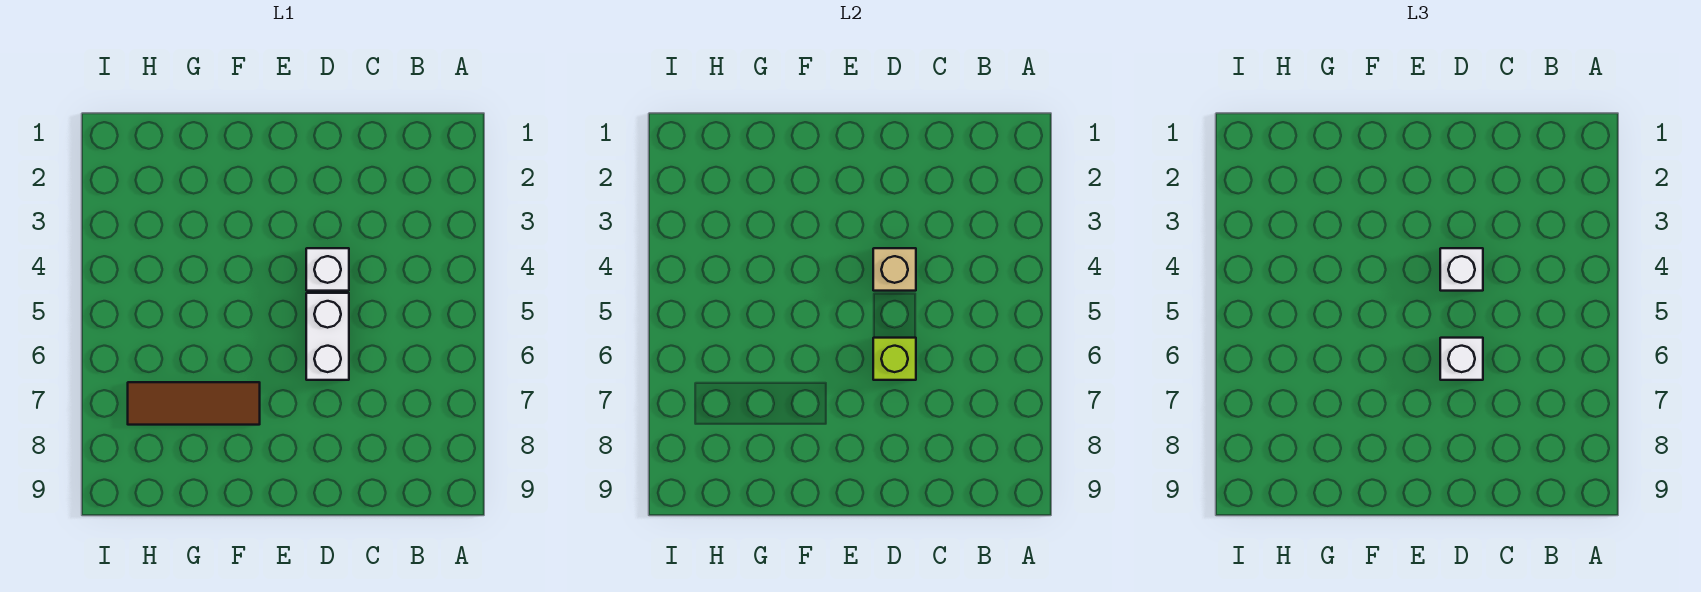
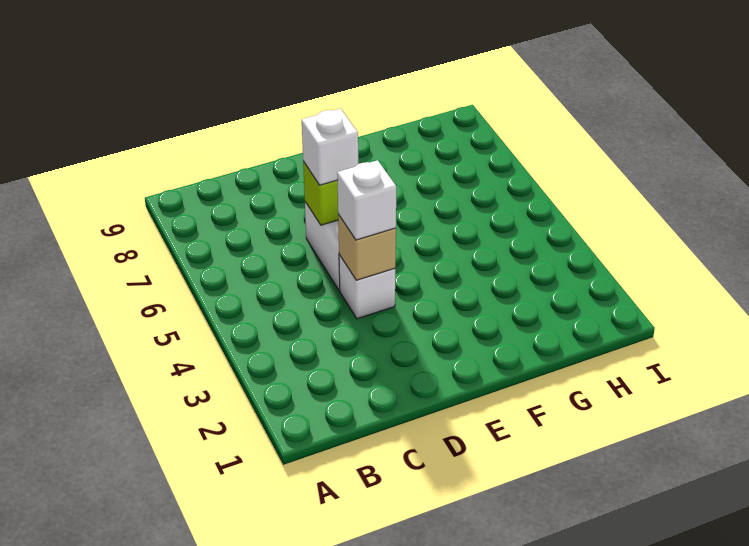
brown tile F7:H7 level 1 -> none

